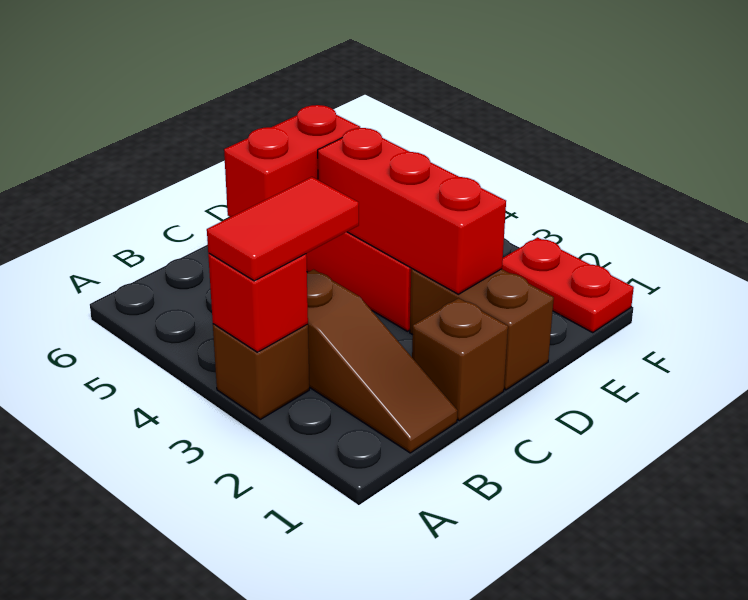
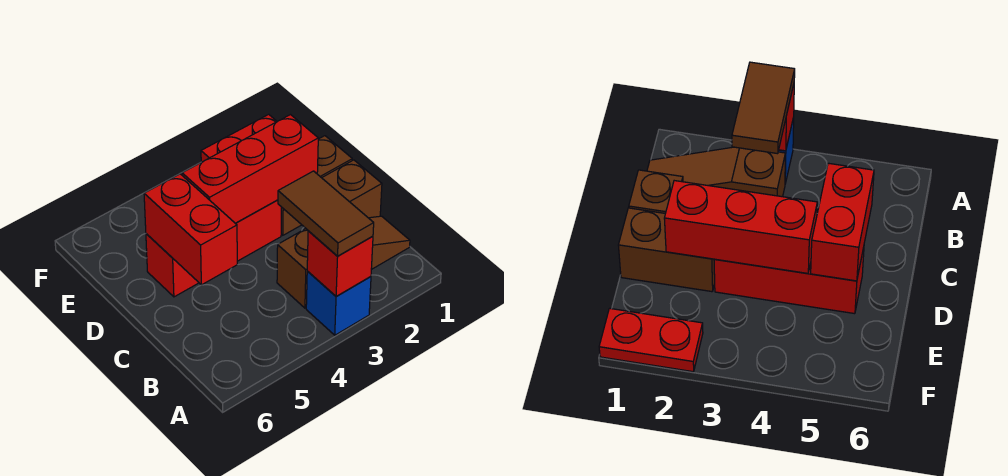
brown brick A3 level 1 -> blue brick A3 level 1
red tile A3:B3 level 3 -> brown tile A3:B3 level 3

